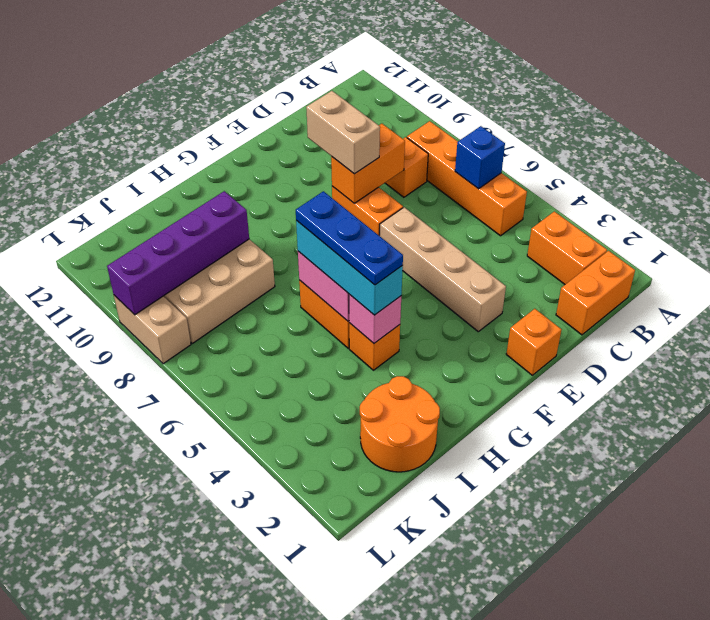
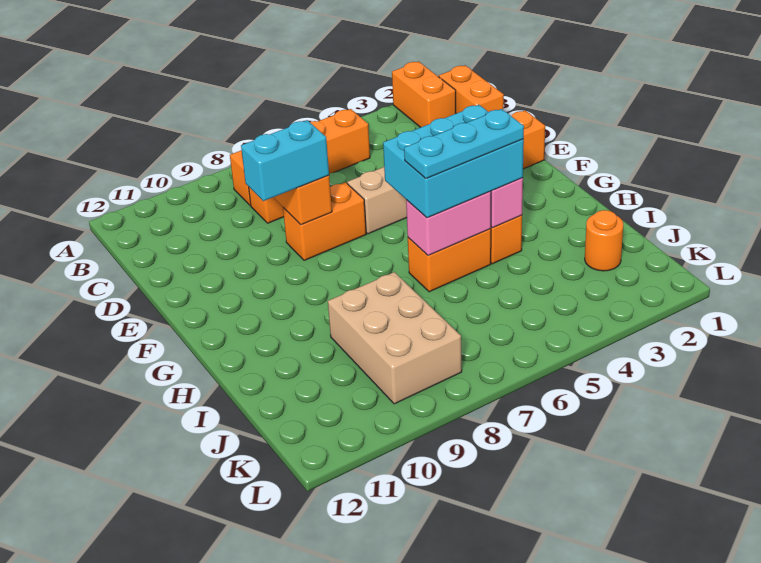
orange brick B2:B3 level 1 -> orange brick A2:B2 level 1
blue brick B6 level 2 -> none
tan brick E8:E9 level 3 -> cyan brick E8:E9 level 3
cyan brick H4:H6 level 3 -> cyan brick G4:H6 level 3
blue plate H4:H6 level 4 -> cyan plate H4:H6 level 4
orange round brick I1:J2 level 1 -> orange round brick J2 level 1
purple brick I9:L9 level 2 -> none
tan brick L8:L9 level 1 -> none

